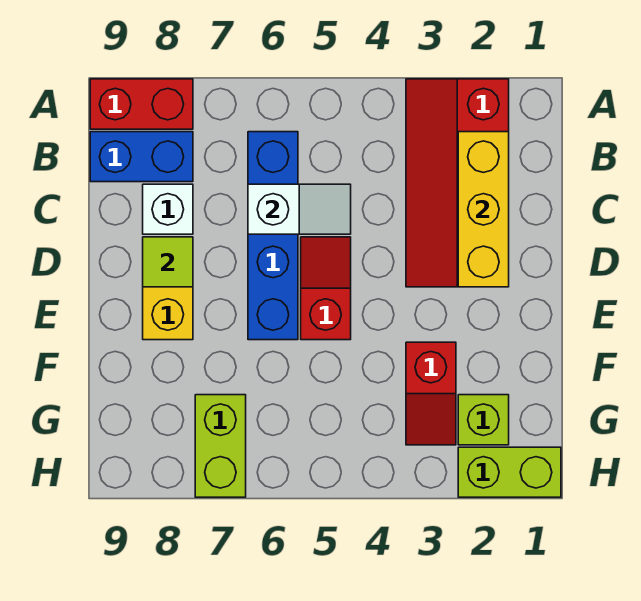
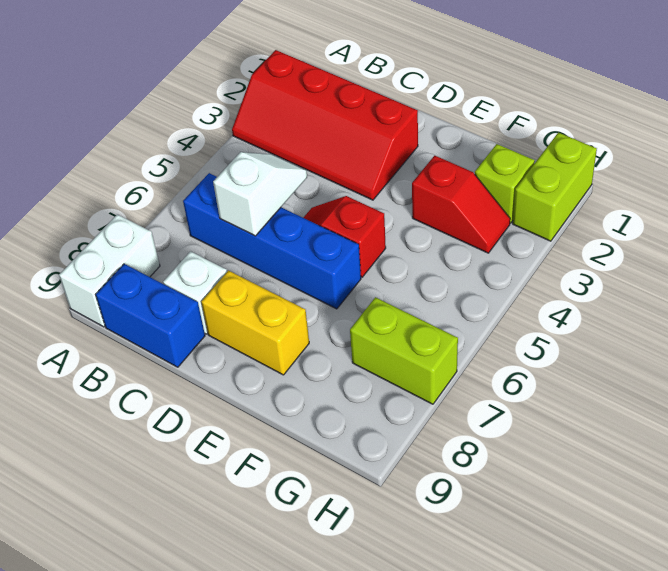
red brick A8:A9 level 1 -> white brick A8:A9 level 1
yellow brick B2:D2 level 2 -> none
blue brick B8:B9 level 1 -> blue brick B9:C9 level 1
lime tile D8 level 2 -> none

